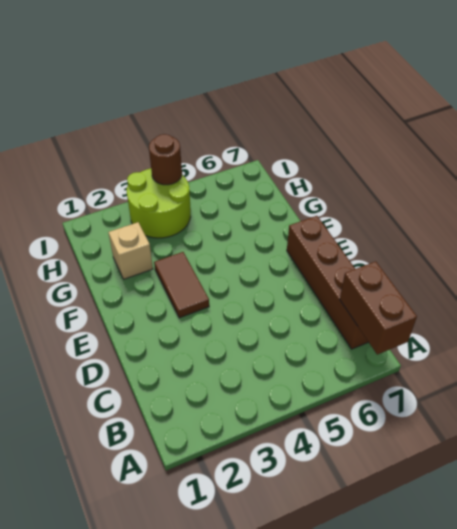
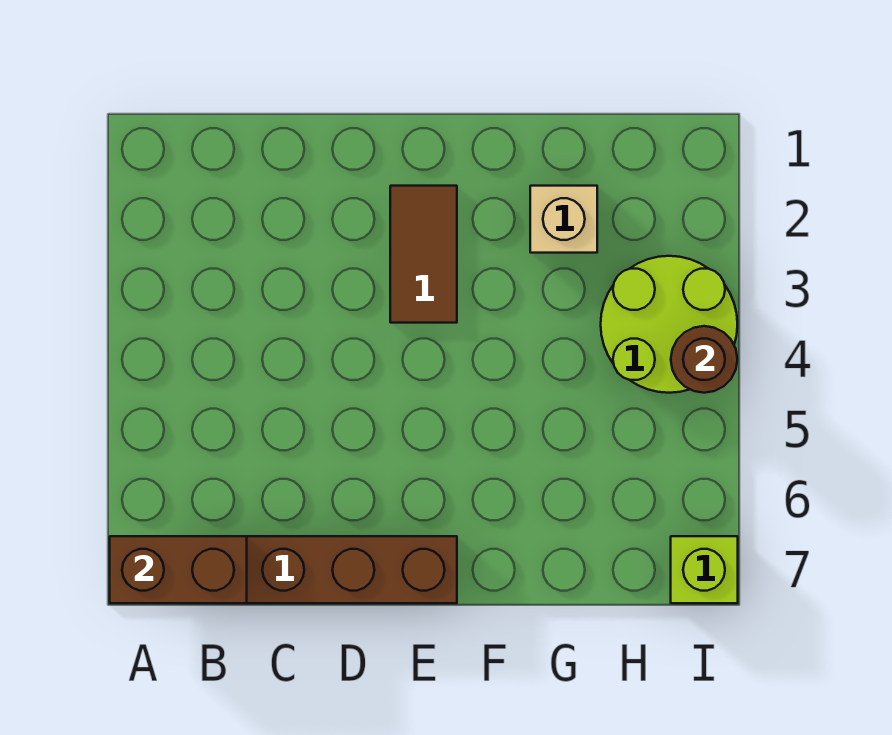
brown tile E3:F3 level 1 -> brown tile E2:E3 level 1
none -> lime brick I7 level 1

